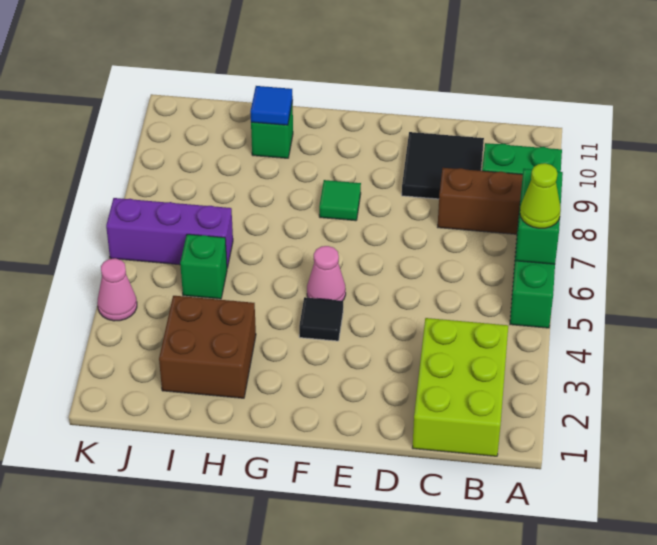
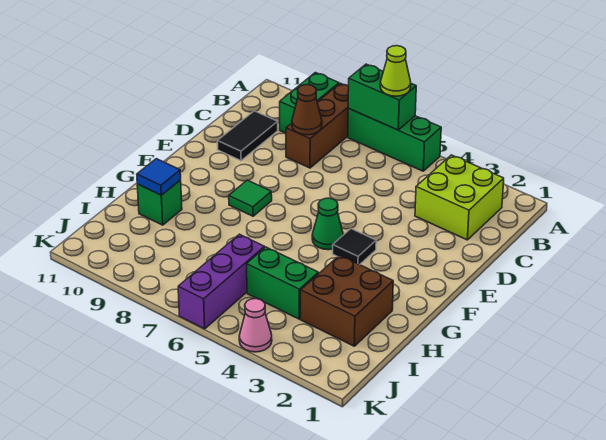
lime brick B1:C3 level 1 -> lime brick B2:C3 level 1
none -> brown cone C8 level 2
black tile C9:D10 level 1 -> black tile C10:D10 level 1
pink cone F5 level 1 -> green cone F5 level 1
green brick I5 level 1 -> green brick I4:I5 level 1

